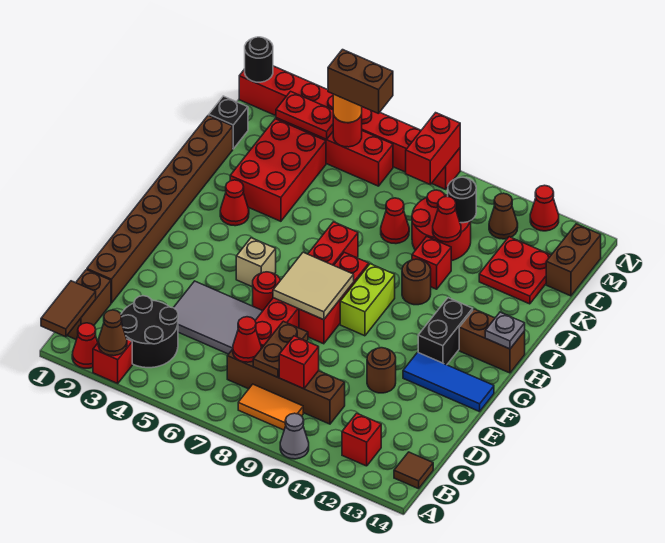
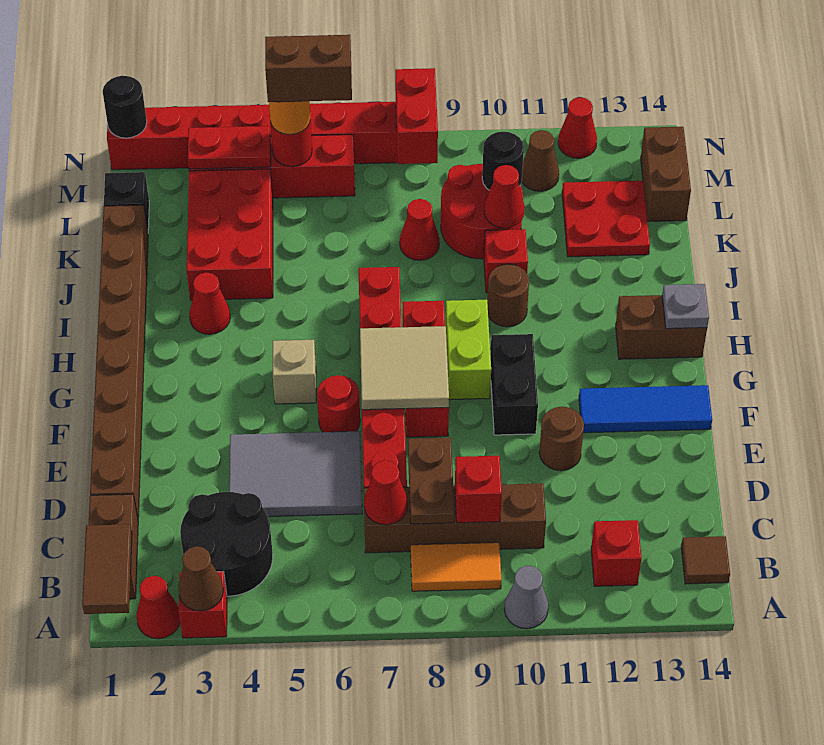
black brick G12:H12 level 1 -> black brick F10:G10 level 1

